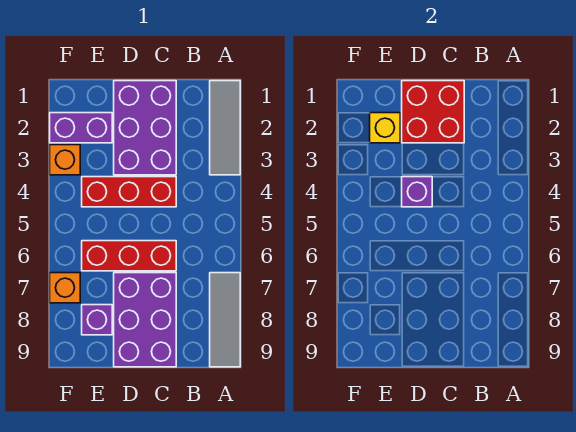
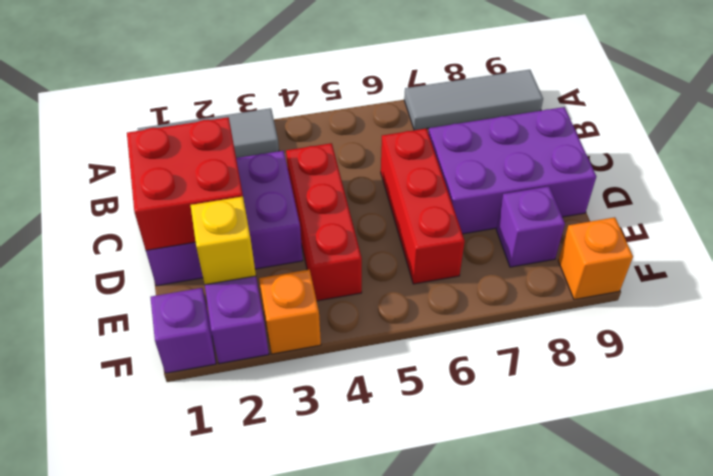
purple brick D4 level 2 -> purple brick F1 level 1
orange brick F7 level 1 -> orange brick F9 level 1

